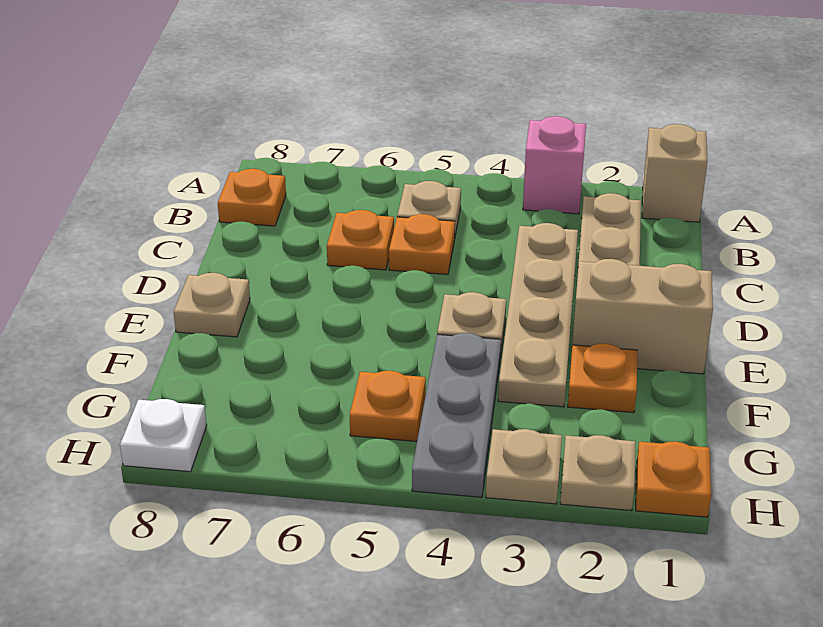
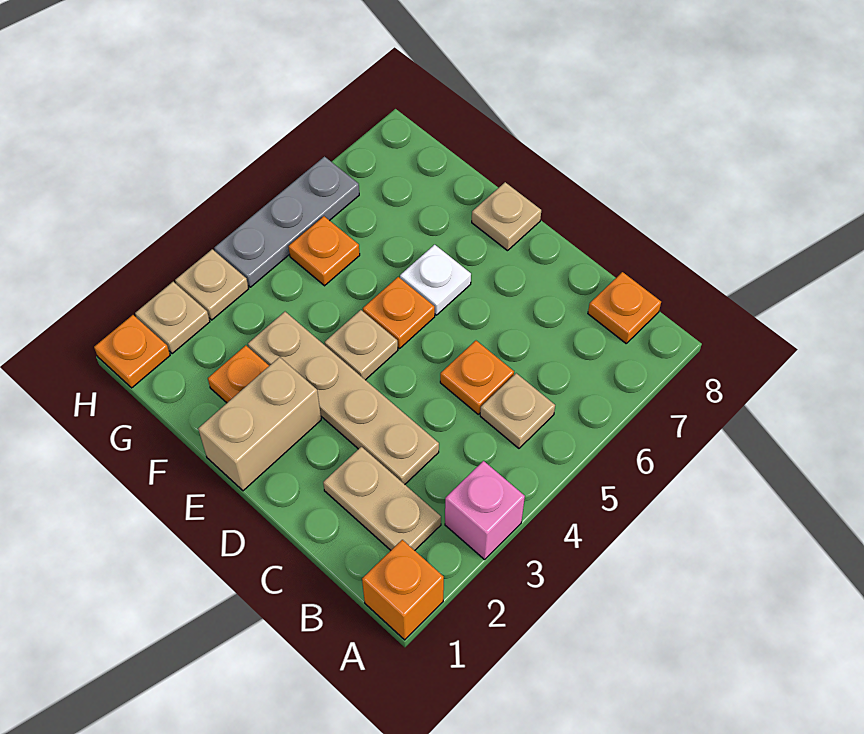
tan brick A1 level 1 -> orange brick A1 level 1
orange plate C6 level 1 -> orange plate E5 level 1
grey plate F4:H4 level 1 -> grey plate H4:H6 level 1
white plate H8 level 1 -> white plate E6 level 1

